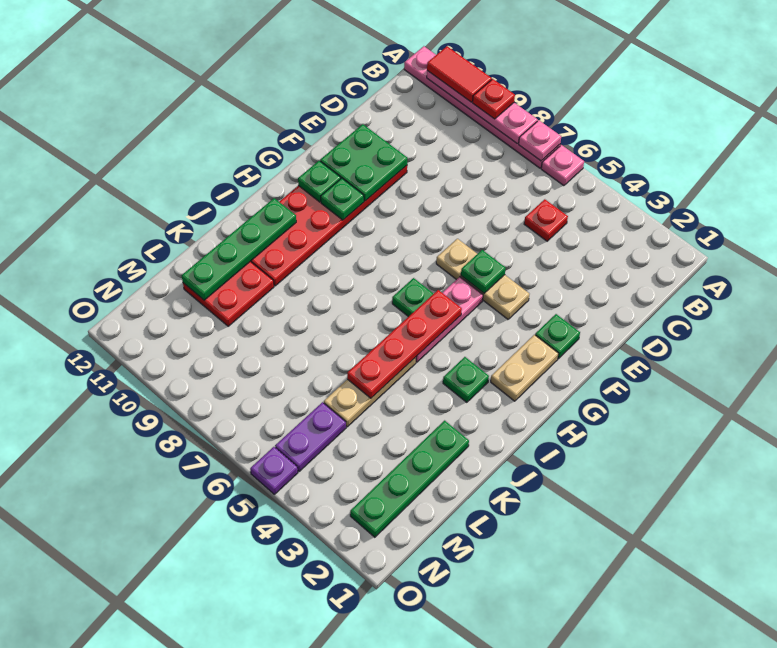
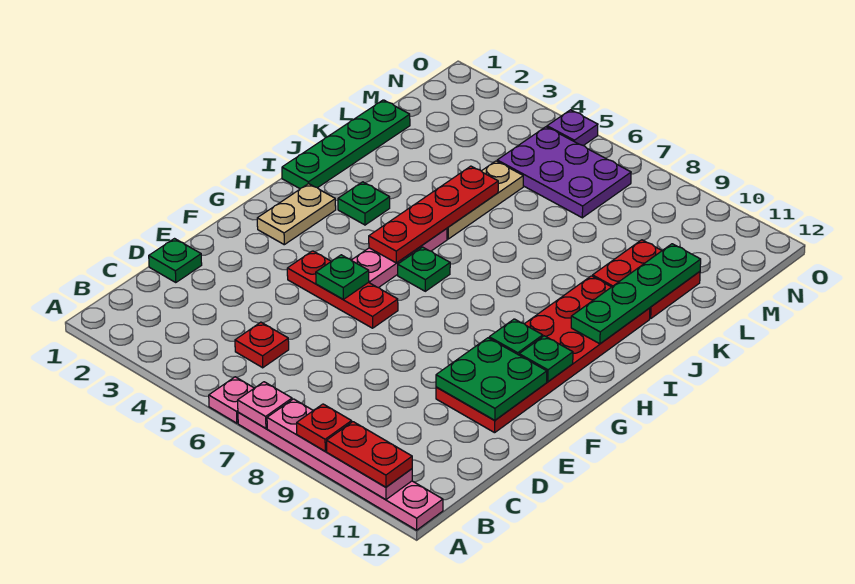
red tile A10:A11 level 3 -> red plate A10:A11 level 3
green plate F2 level 1 -> green plate D1 level 1
tan plate F4:F6 level 1 -> red plate F4:F6 level 1
green plate K2:N2 level 1 -> green plate I1:L1 level 1
purple plate M5:N5 level 1 -> purple plate M5:N7 level 1

